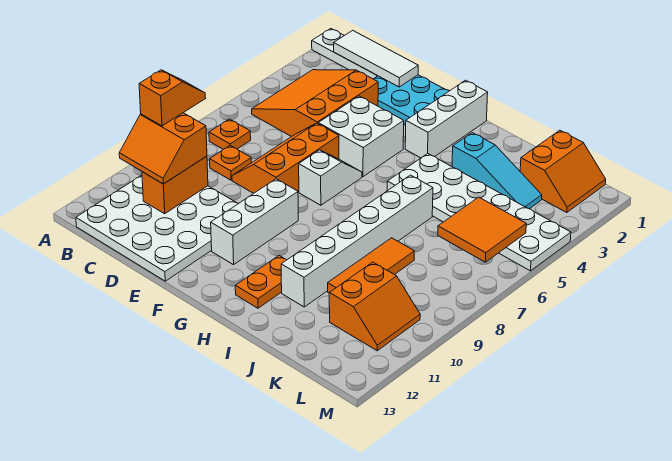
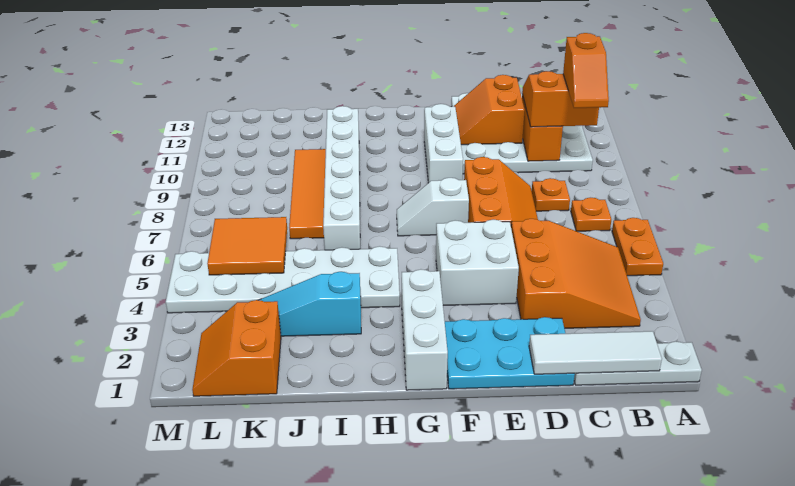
white slope F6:F7 level 1 top 7 -> white slope F7:G7 level 1 top F
orange plate H11:H12 level 1 -> orange plate A5:A6 level 1
orange tile J8:J10 level 1 -> orange tile J7:J10 level 1
orange slope K10:L11 level 1 top K -> orange slope D11:E12 level 2 top D

